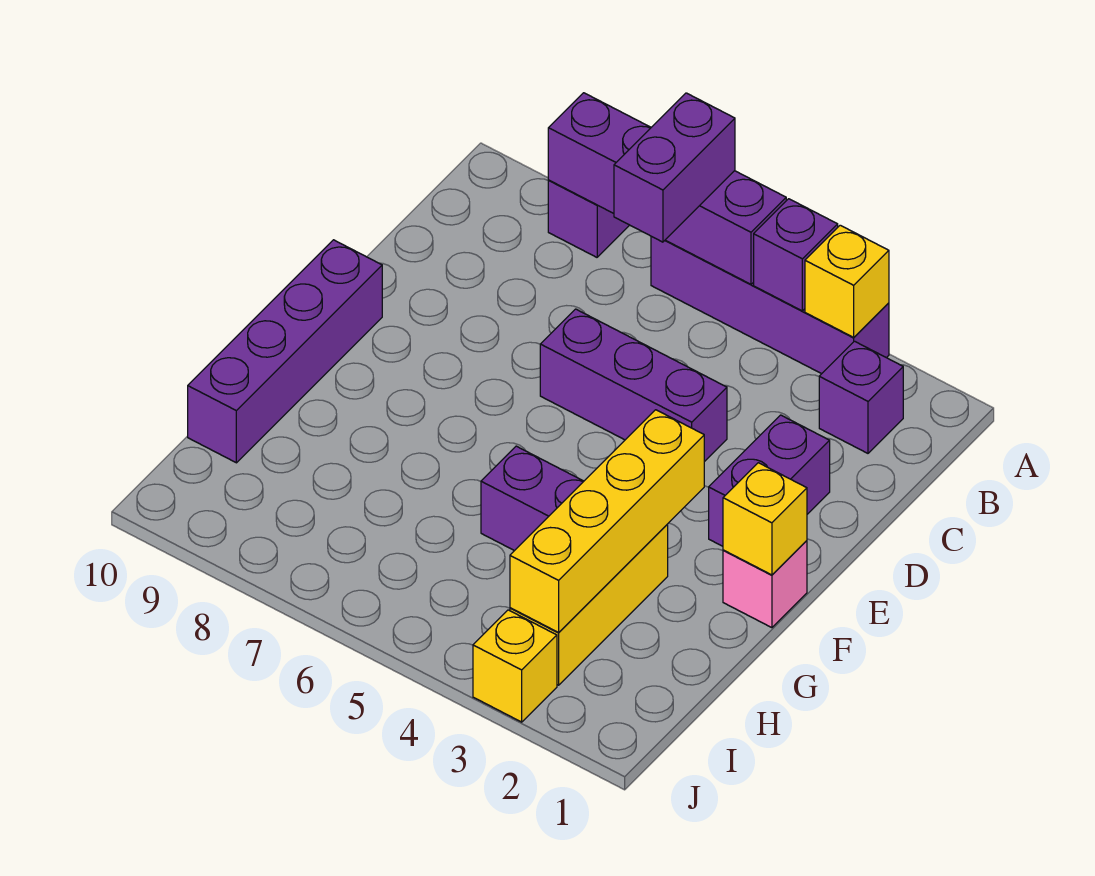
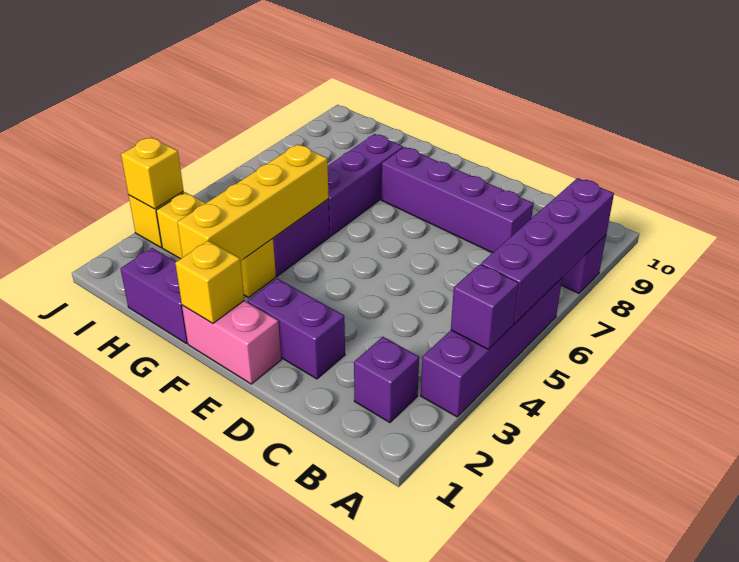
yellow brick A3 level 2 -> yellow brick J3 level 2
purple brick A6:B6 level 3 -> purple brick G1:H1 level 1
purple brick D4:D6 level 1 -> purple brick G6:G8 level 1
purple brick E10:H10 level 1 -> purple brick C8:F8 level 1
pink brick F1 level 1 -> pink brick E1:F1 level 1
yellow brick F3:I3 level 2 -> yellow brick G2:G5 level 2

